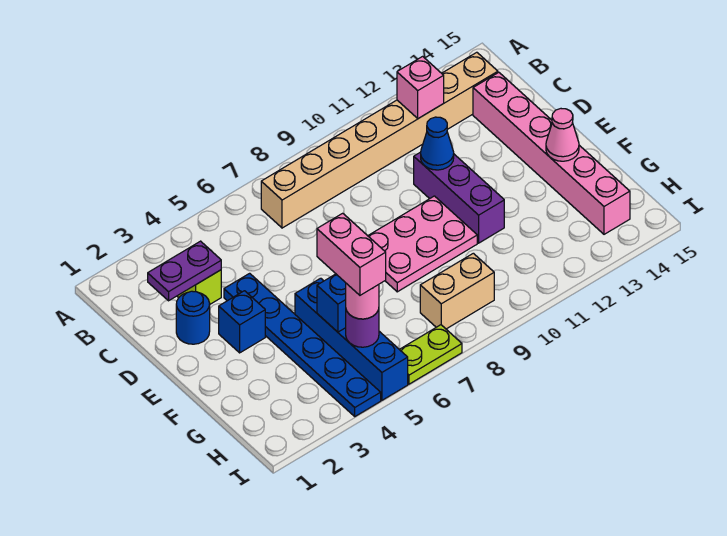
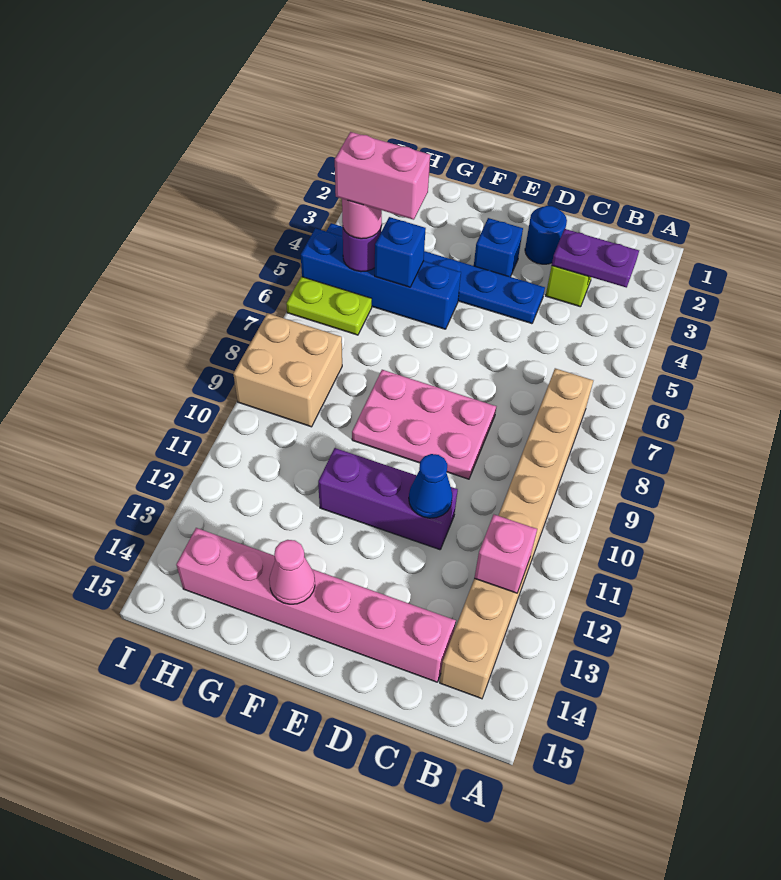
purple plate C2:C3 level 2 -> purple plate B3:C3 level 2
pink plate E8:F10 level 1 -> pink plate D8:F9 level 1
tan brick H8:H9 level 1 -> tan brick H8:I9 level 1
lime plate I6:I7 level 1 -> lime plate H6:I6 level 1

